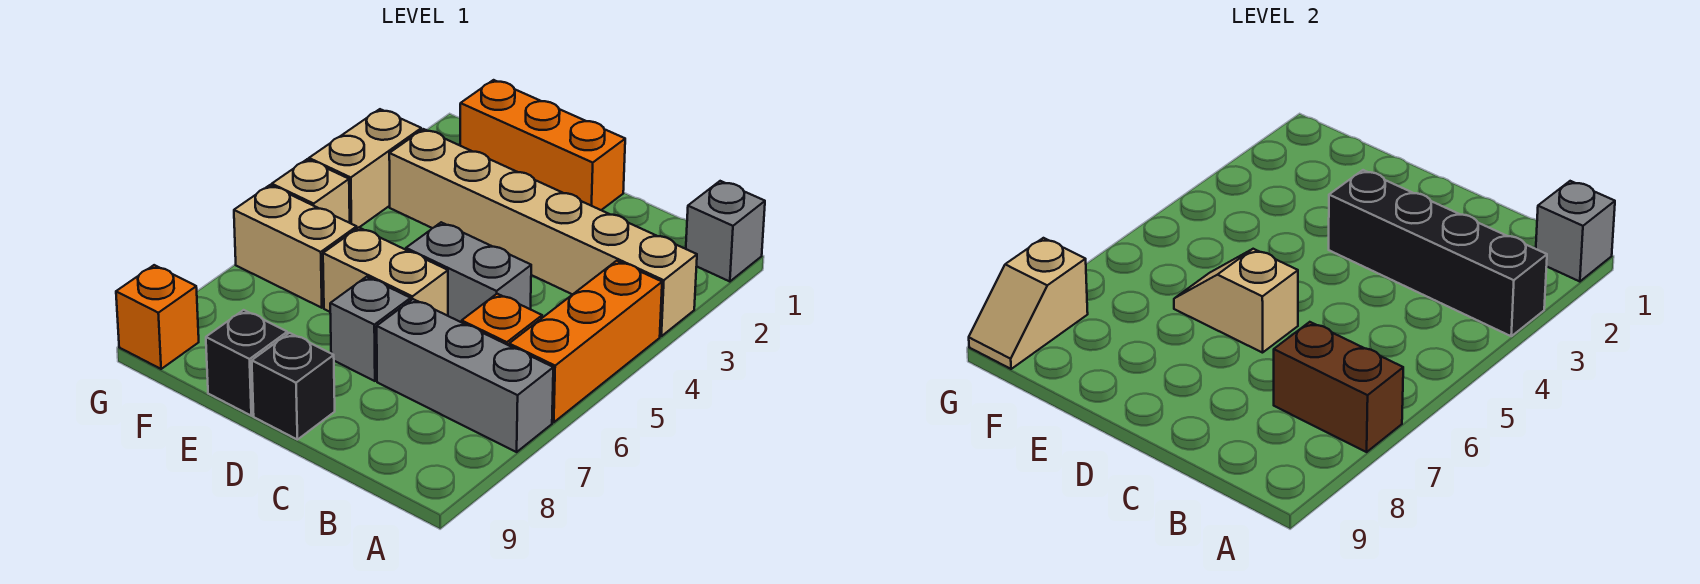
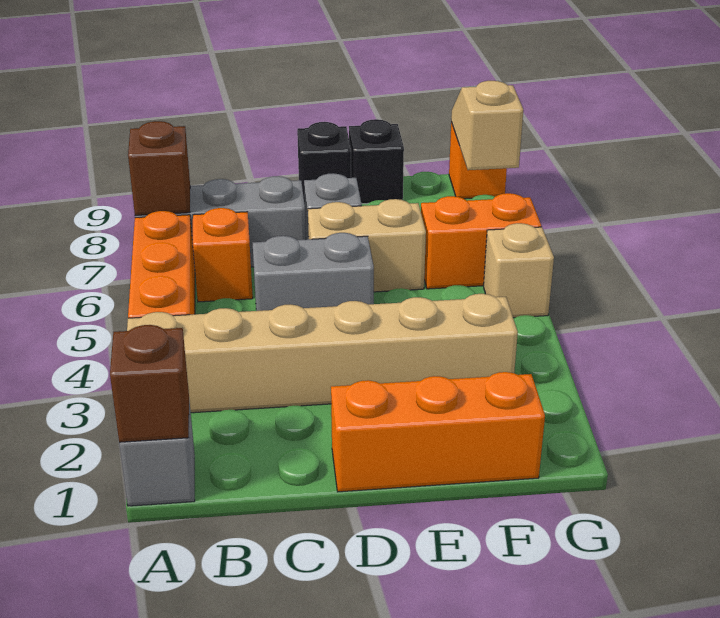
grey brick A1 level 2 -> brown brick A1 level 2
black brick A3:D3 level 2 -> none
brown brick A7:B7 level 2 -> brown brick A7 level 2
tan slope D6:E6 level 2 top D -> none
tan brick F6:G6 level 1 -> orange brick F6:G6 level 1
tan brick G3:G4 level 1 -> none

